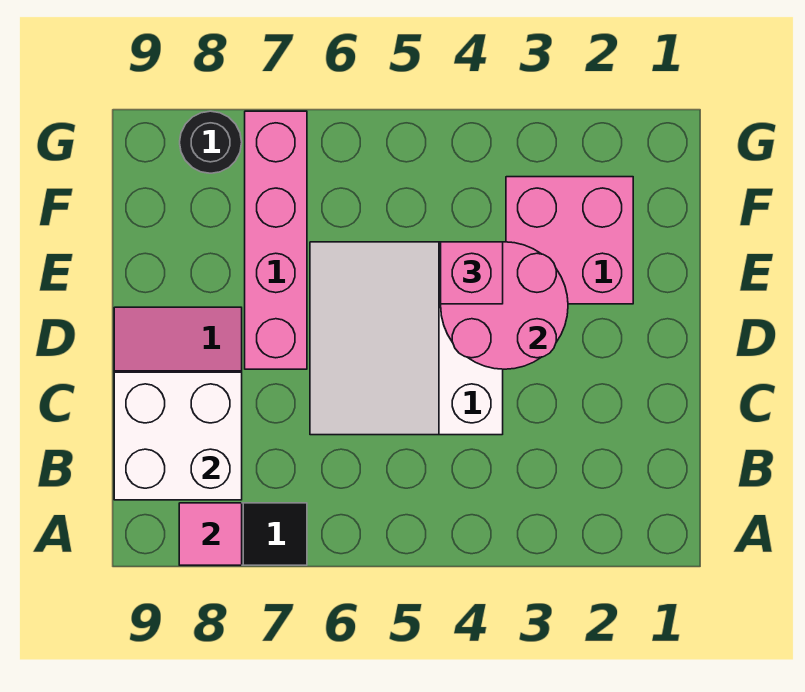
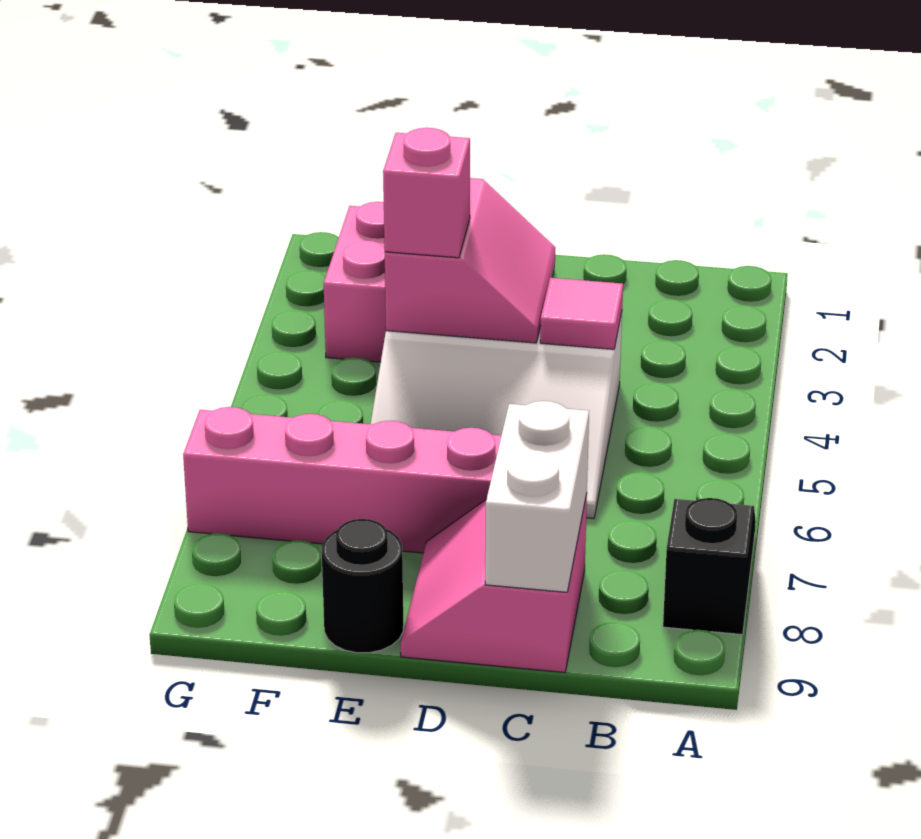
pink tile A8 level 2 -> pink tile C4 level 2
white brick B8:C9 level 2 -> white brick C8:C9 level 2
pink round brick D3:E4 level 2 -> pink slope D3:E4 level 2 top E
black round brick G8 level 1 -> black round brick E9 level 1

